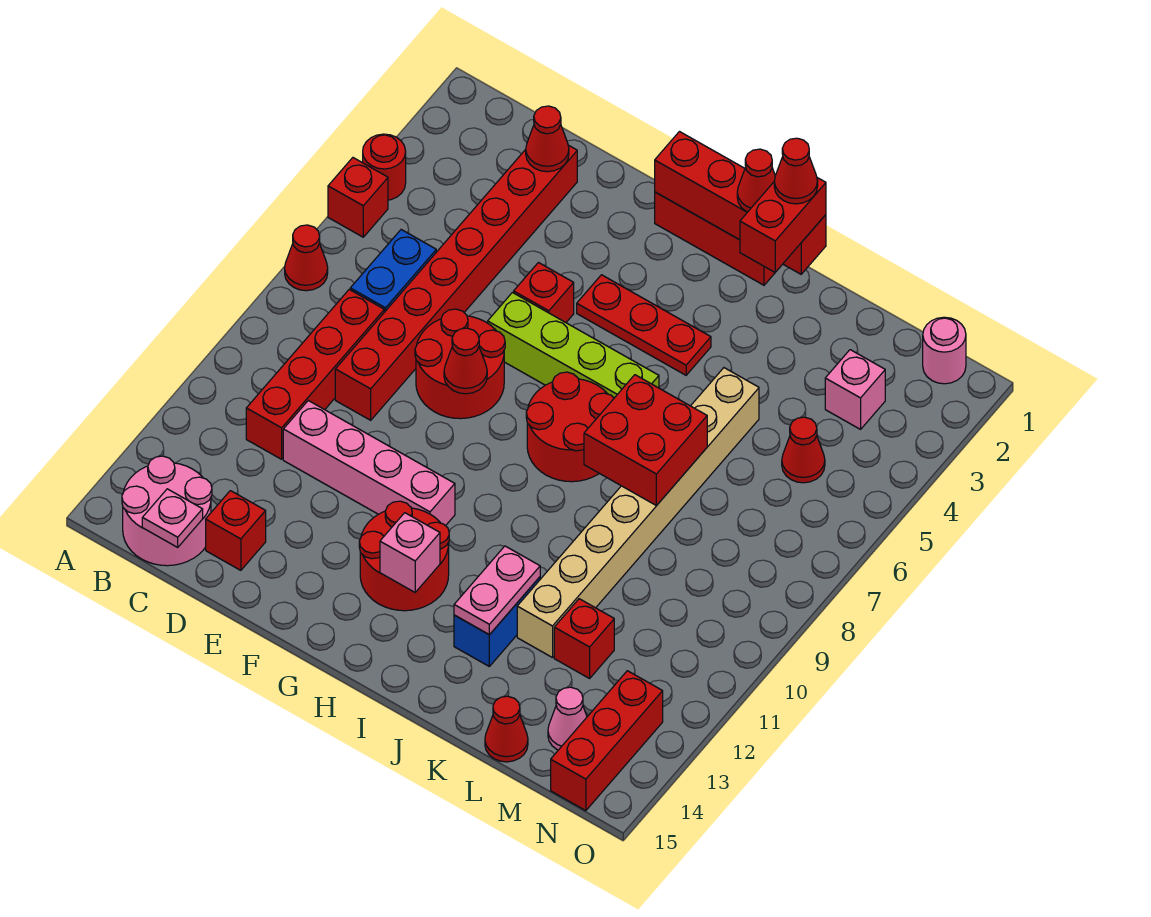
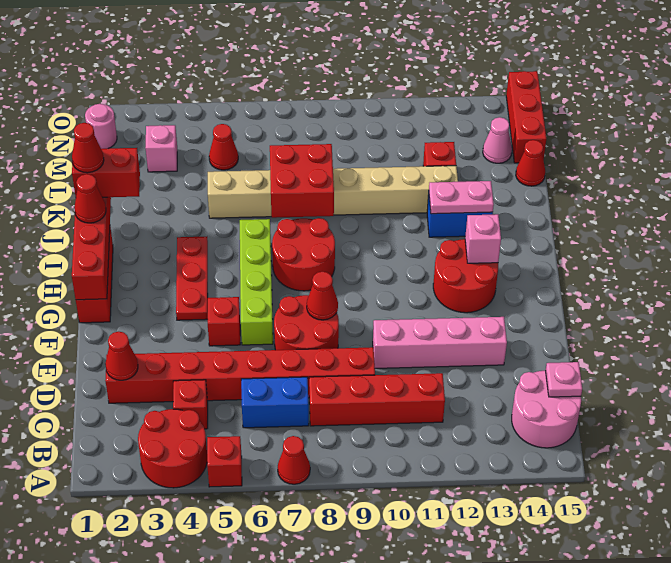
red round brick A4 level 1 -> red round brick A3:B4 level 1
pink brick D11:G11 level 1 -> pink brick E10:E13 level 1
red brick D14 level 1 -> red brick C4 level 1
red brick N13:N15 level 1 -> red brick M15:O15 level 1

